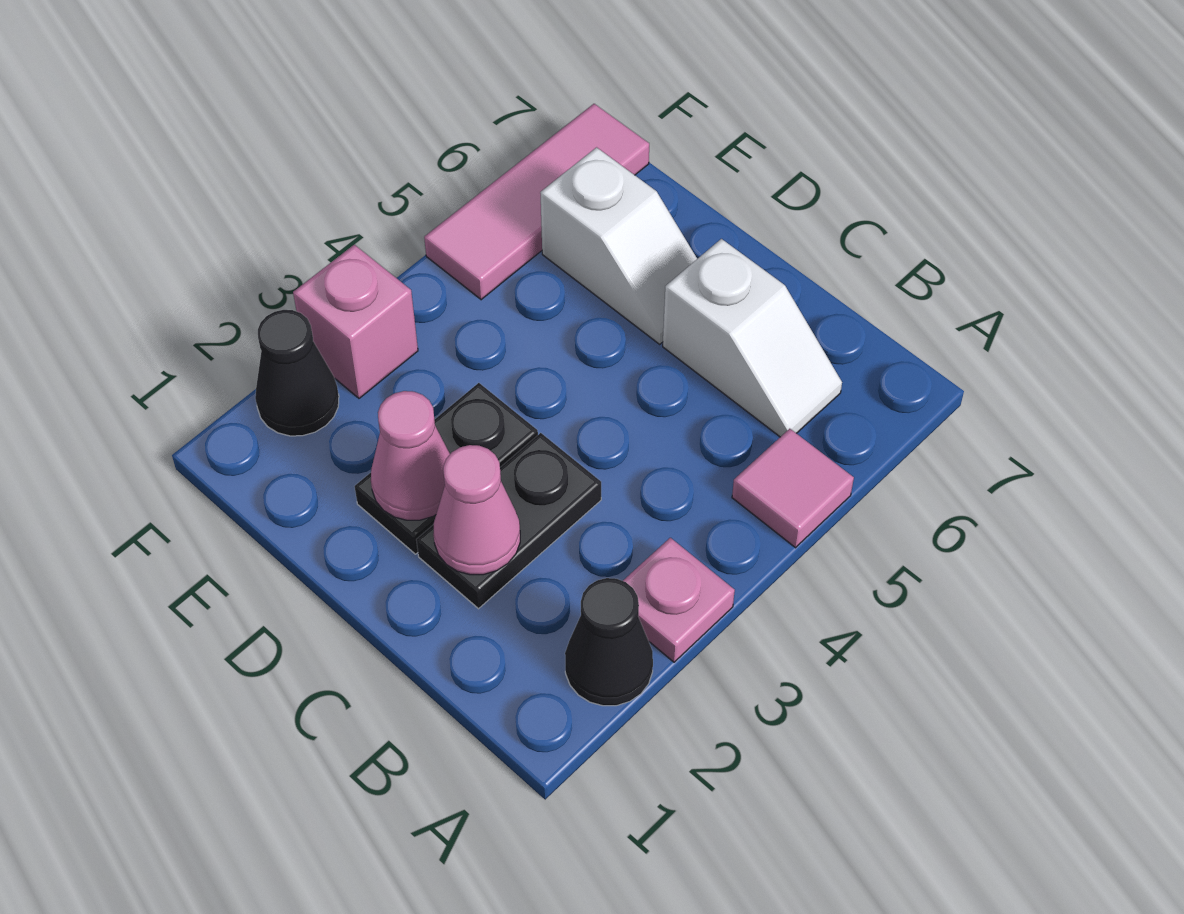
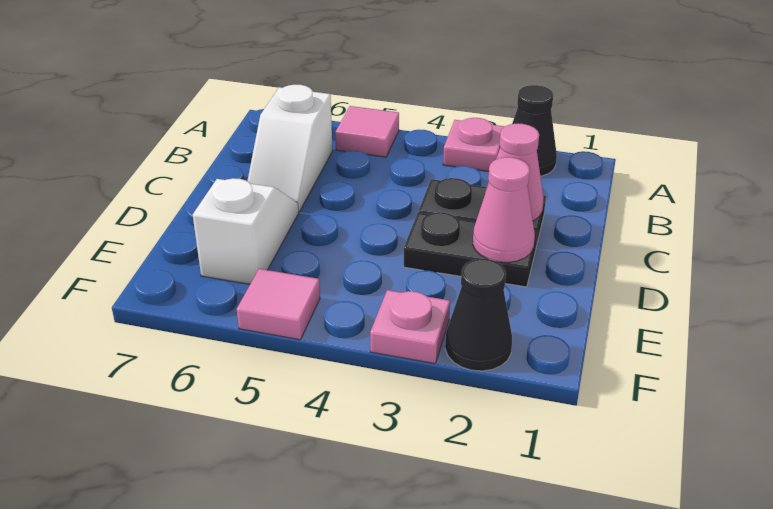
white slope B6:C6 level 1 top C -> white slope B6:C6 level 1 top B
pink brick F3 level 1 -> pink plate F3 level 1
pink tile F5:F7 level 1 -> pink tile F5 level 1

